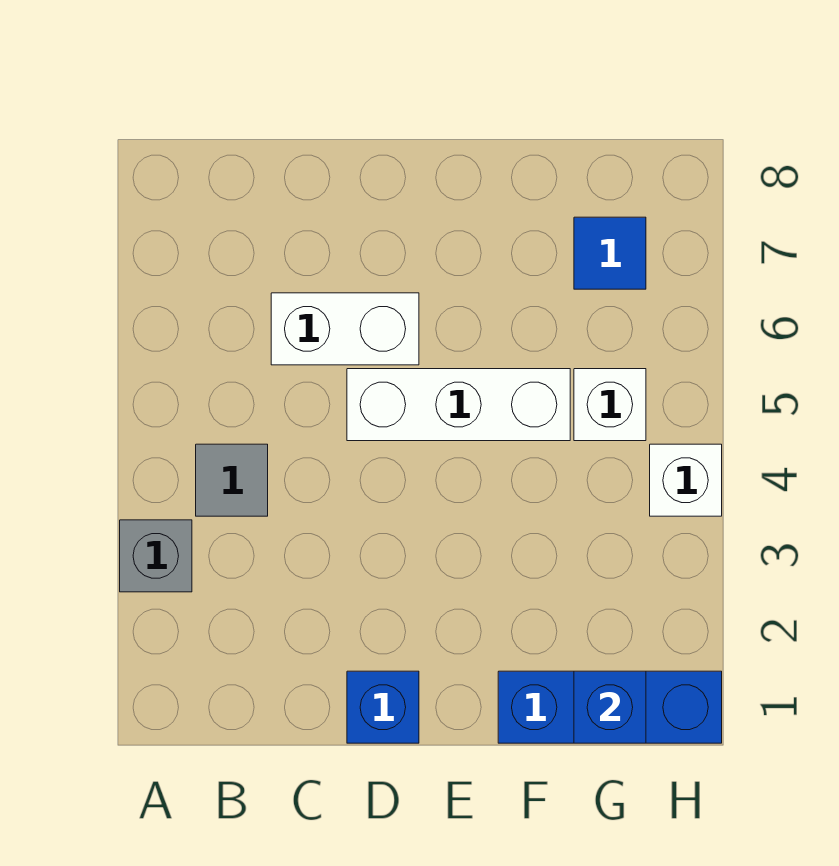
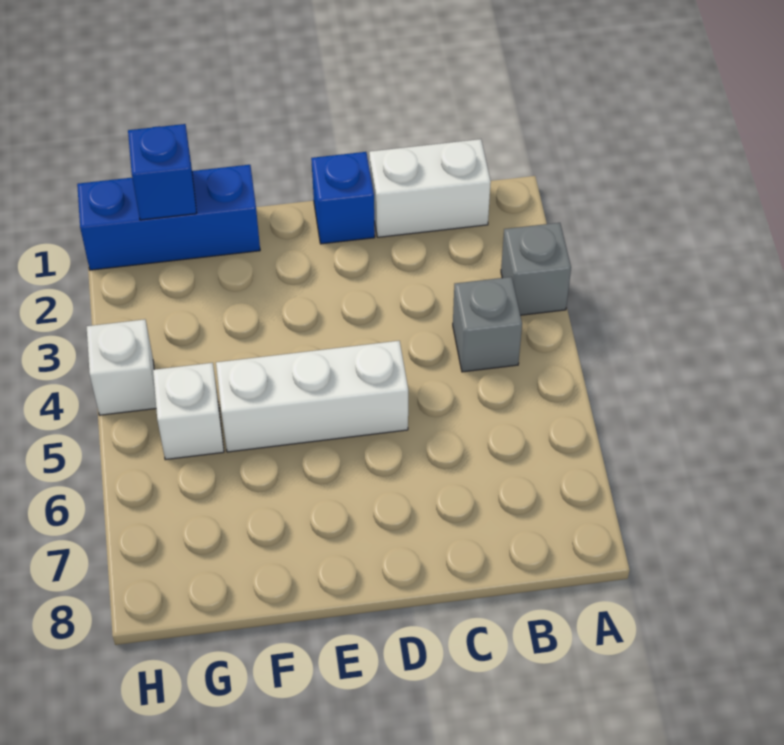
grey tile B4 level 1 -> grey brick B4 level 1
white brick C6:D6 level 1 -> white brick B1:C1 level 1
blue tile G7 level 1 -> none

